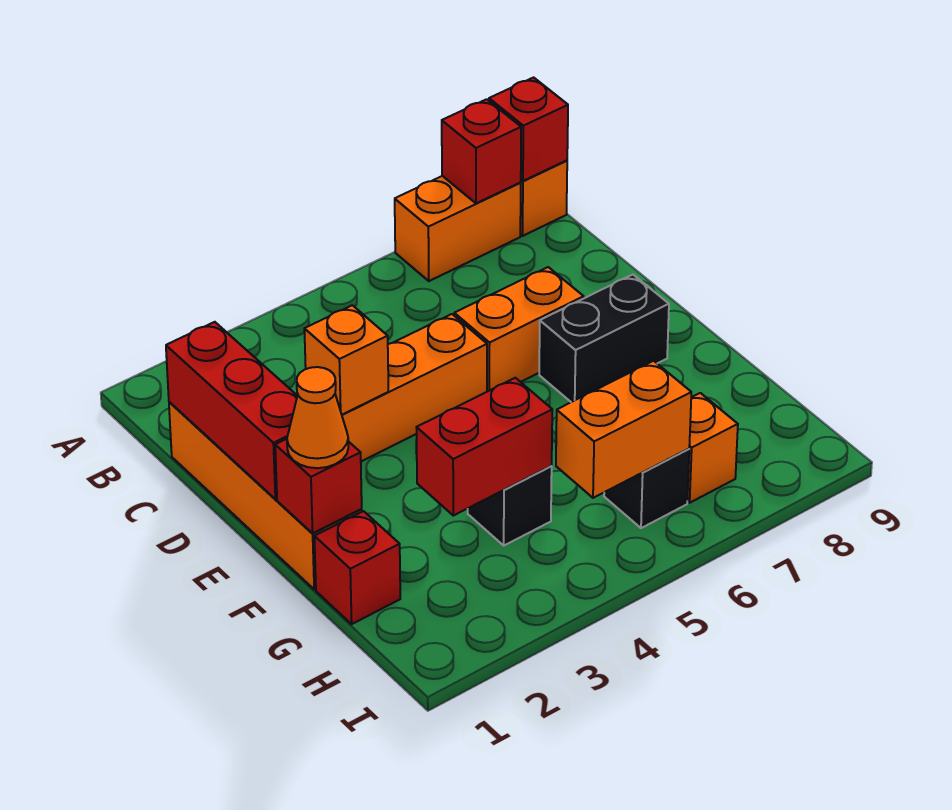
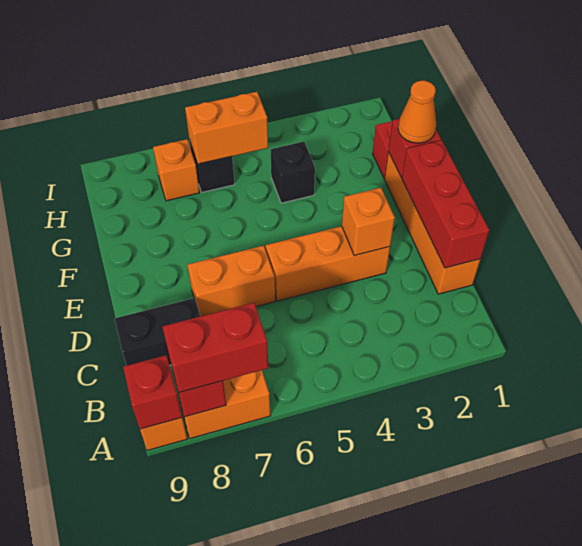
black brick E7:E8 level 1 -> black brick C8:C9 level 1
red brick G3:G4 level 2 -> red brick A7:A8 level 3

